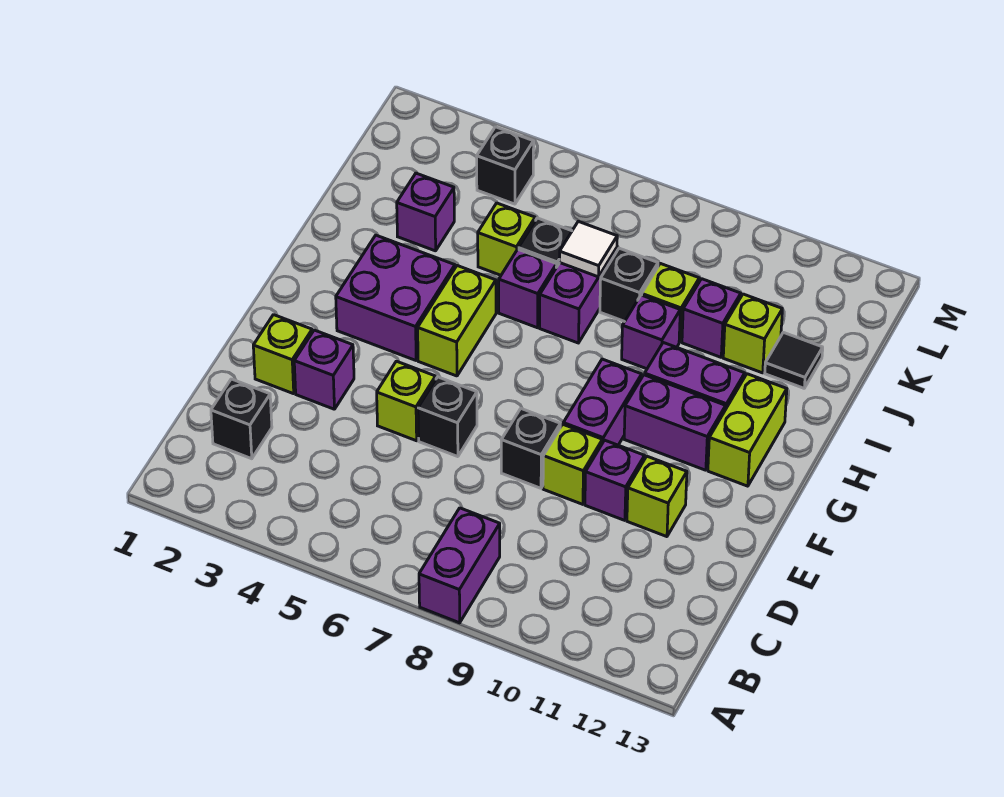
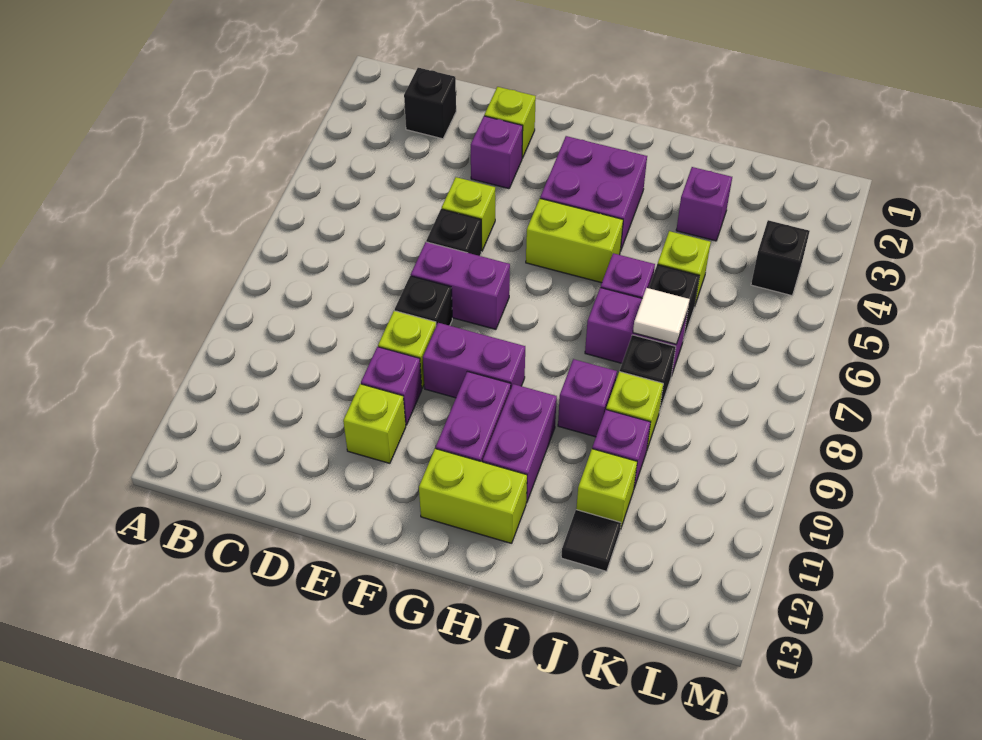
purple brick A8:B8 level 1 -> purple brick E7:F7 level 1

